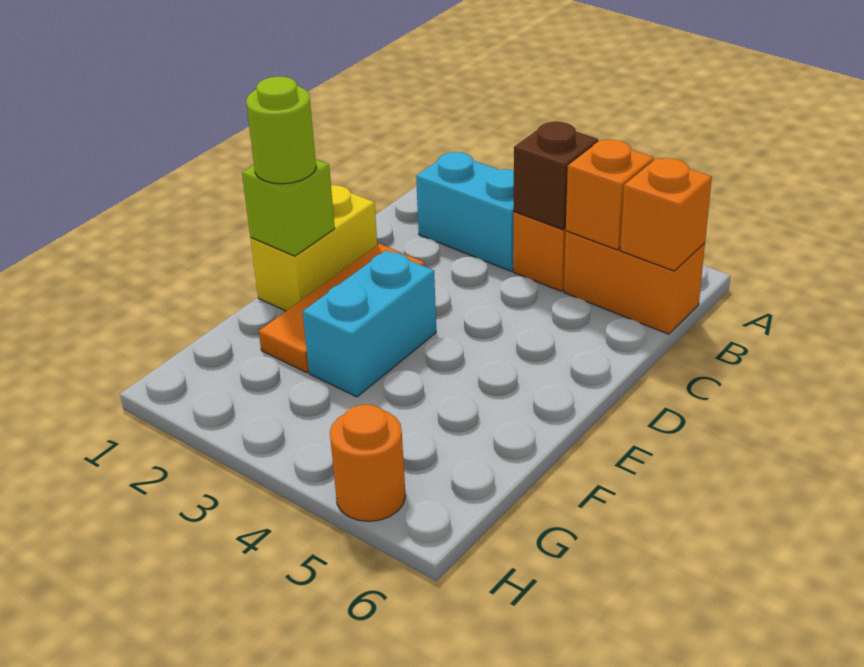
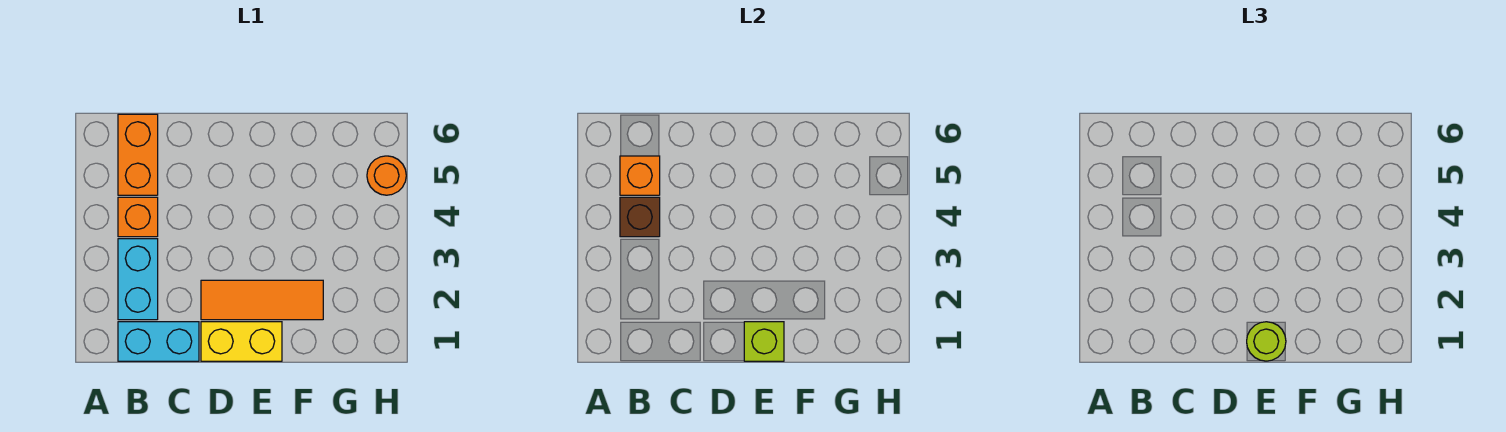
orange brick B6 level 2 -> none
cyan brick E3:F3 level 1 -> cyan brick B1:C1 level 1

